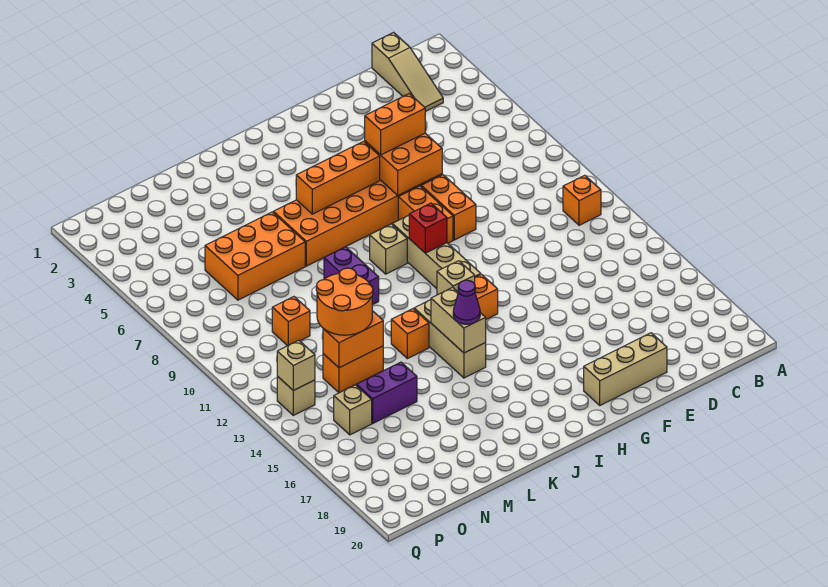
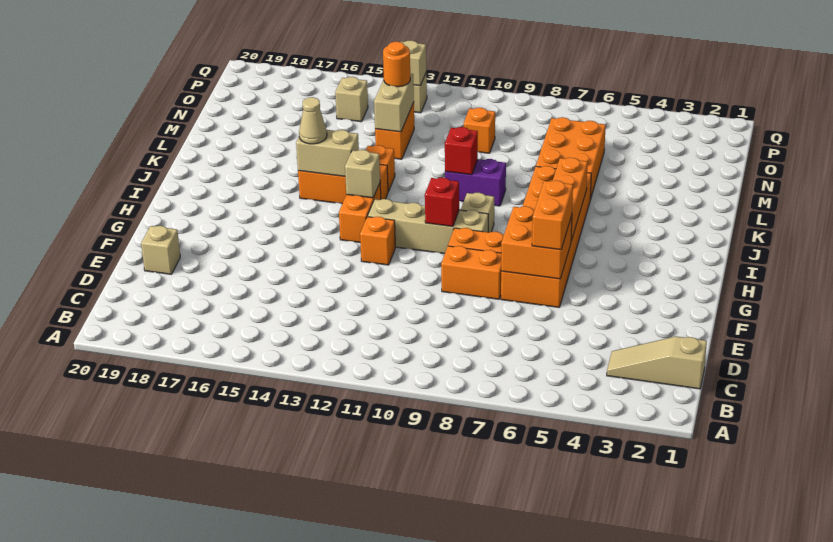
orange brick B11 level 1 -> orange brick G12 level 1
tan brick E19:G19 level 1 -> tan brick E19 level 1
tan brick J13:J15 level 1 -> orange brick J13:J15 level 1
purple cone J15 level 3 -> tan cone J15 level 3
none -> red brick K10 level 2
orange round brick M12:N13 level 3 -> orange round brick N13 level 3
orange brick M13:N13 level 2 -> tan brick M13:N13 level 2
purple brick M15:N15 level 1 -> none

